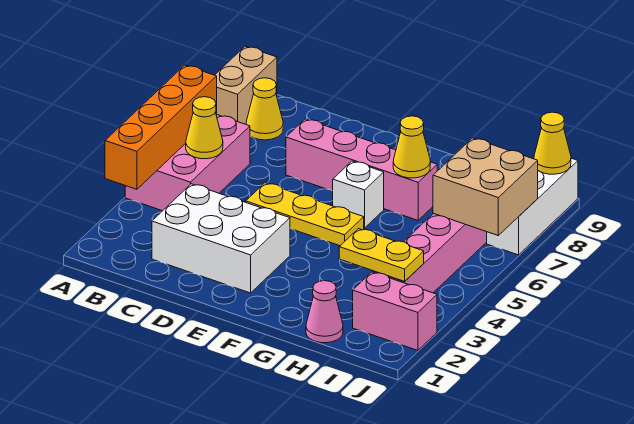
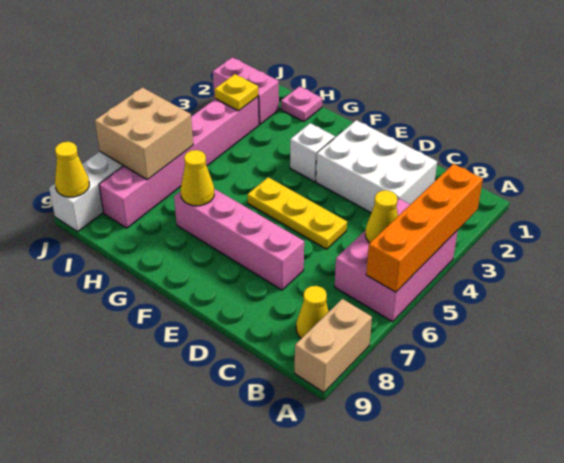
white brick F6 level 1 -> white brick F3 level 1
pink cone H1 level 1 -> pink plate H1 level 1
yellow plate H3:I3 level 2 -> yellow plate I3 level 2

